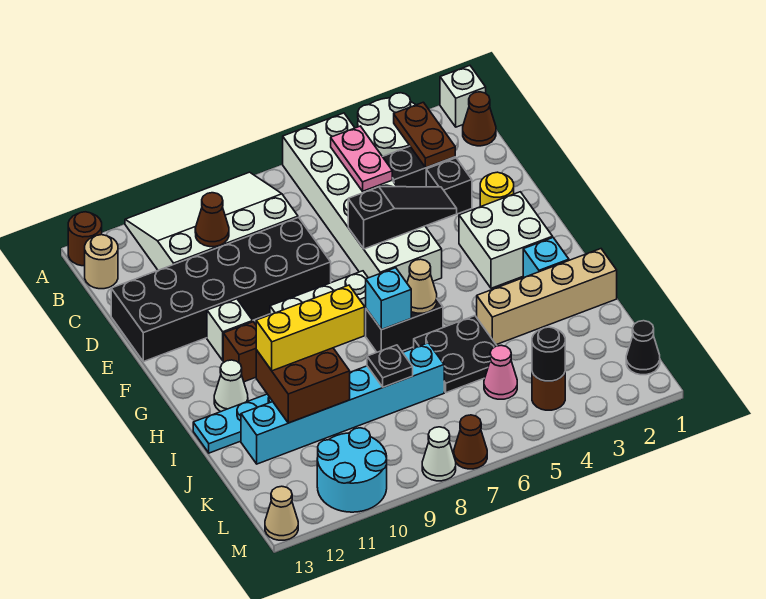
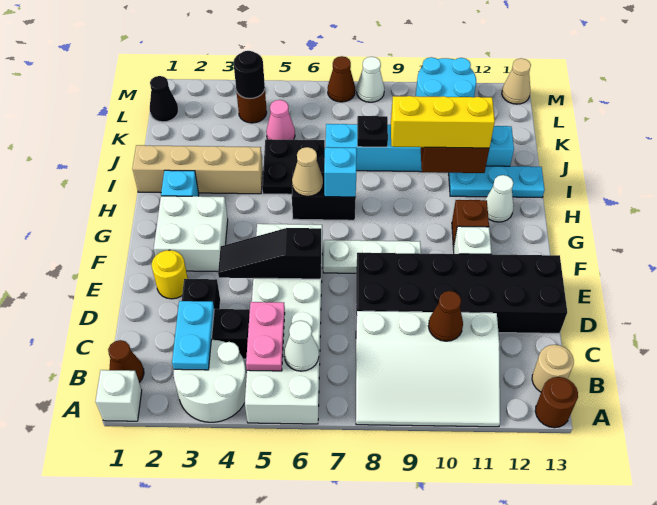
brown plate B3:C3 level 2 -> cyan plate B3:C3 level 2
none -> white cone B6 level 2

